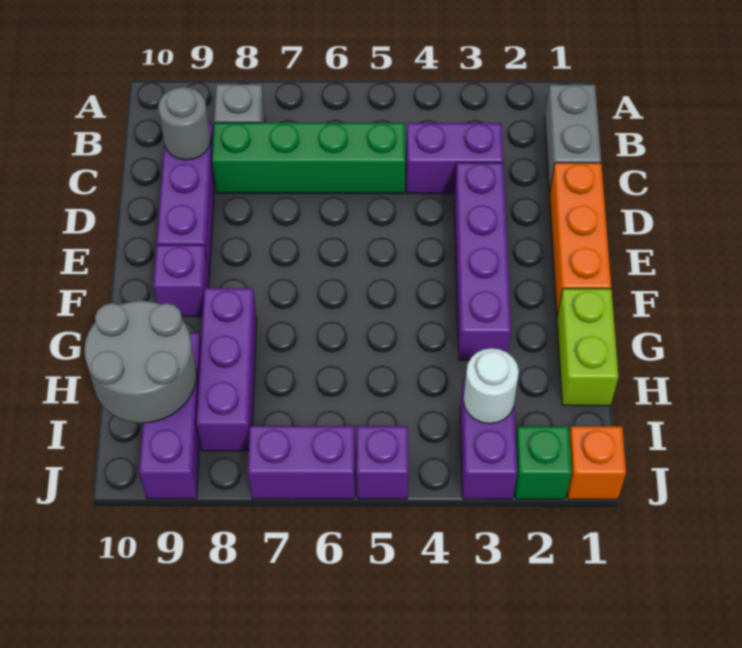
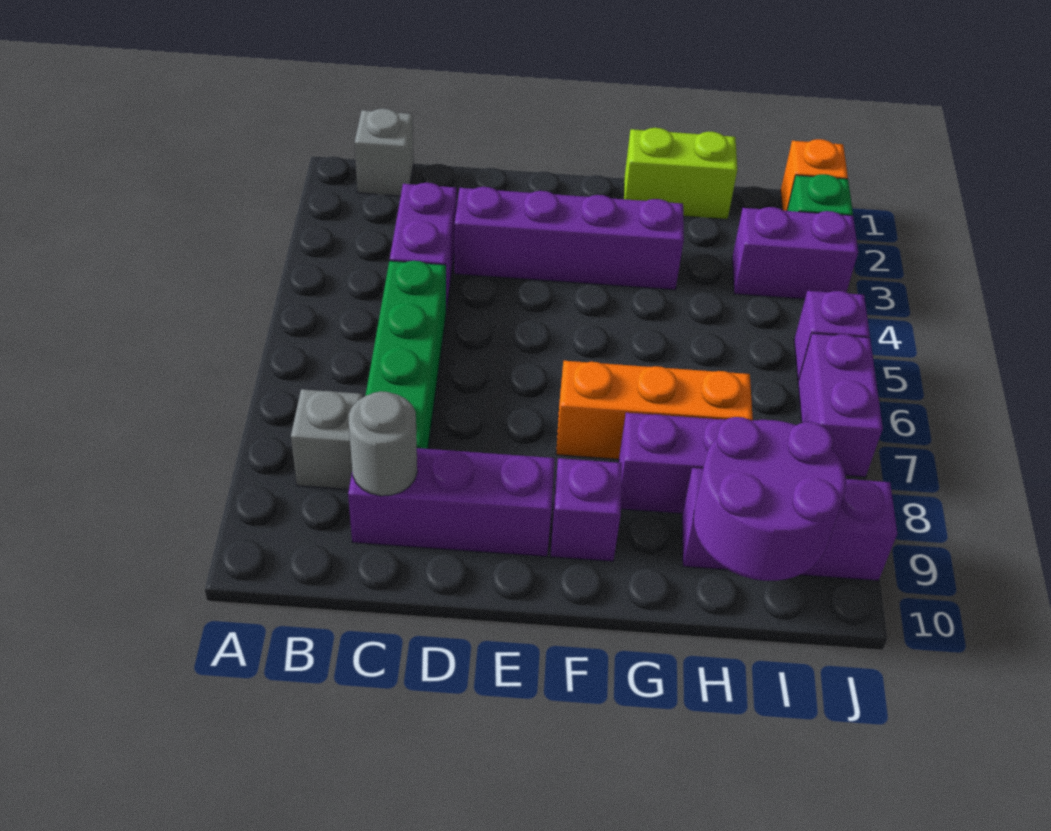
grey brick B1:C1 level 1 -> grey brick B1 level 1
orange brick D1:F1 level 1 -> orange brick F7:H7 level 1
grey round brick H9:I10 level 2 -> purple round brick H9:I10 level 2
white round brick I3 level 2 -> none

